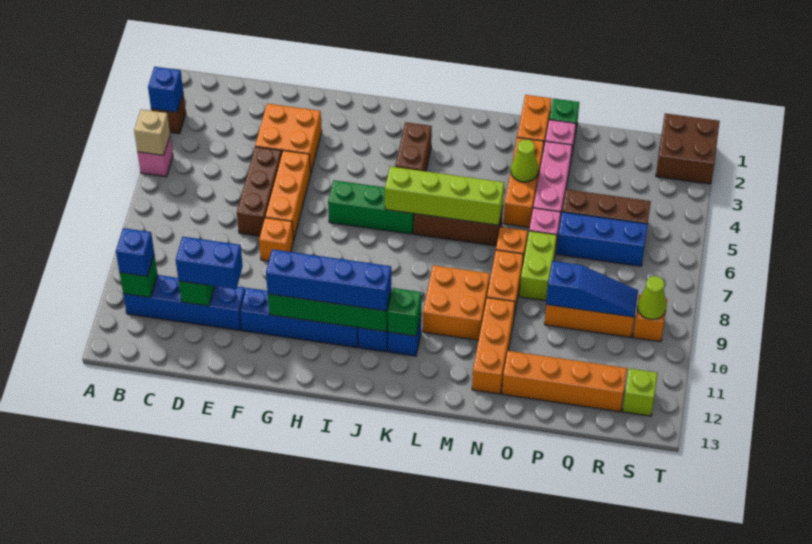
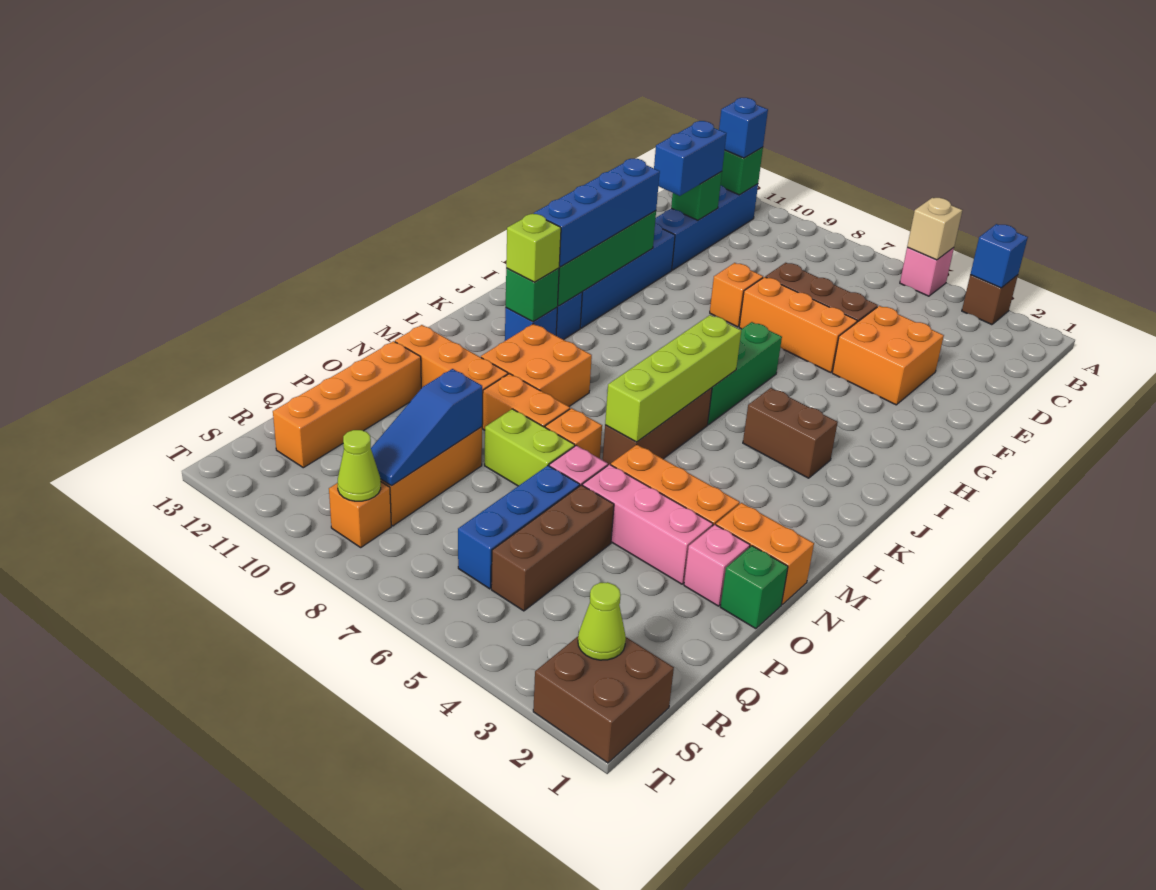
lime cone N4 level 2 -> lime cone S2 level 2
lime brick S12 level 1 -> lime brick K11 level 3

